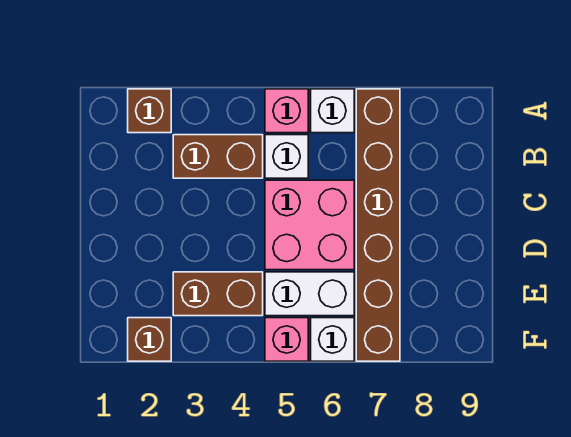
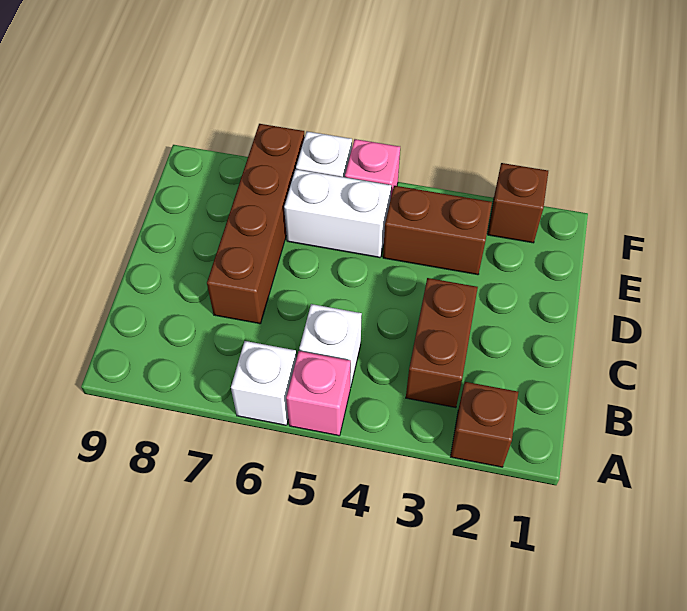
brown brick A7:F7 level 1 -> brown brick C7:F7 level 1
brown brick B3:B4 level 1 -> brown brick B3:C3 level 1
pink brick C5:D6 level 1 -> none

